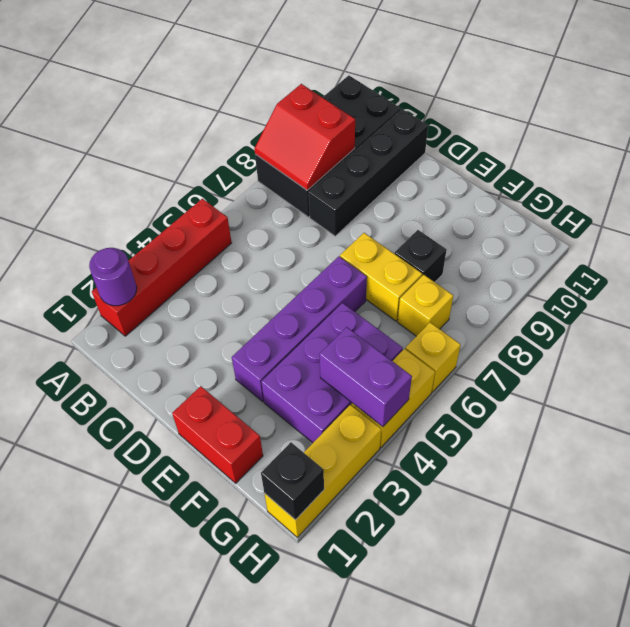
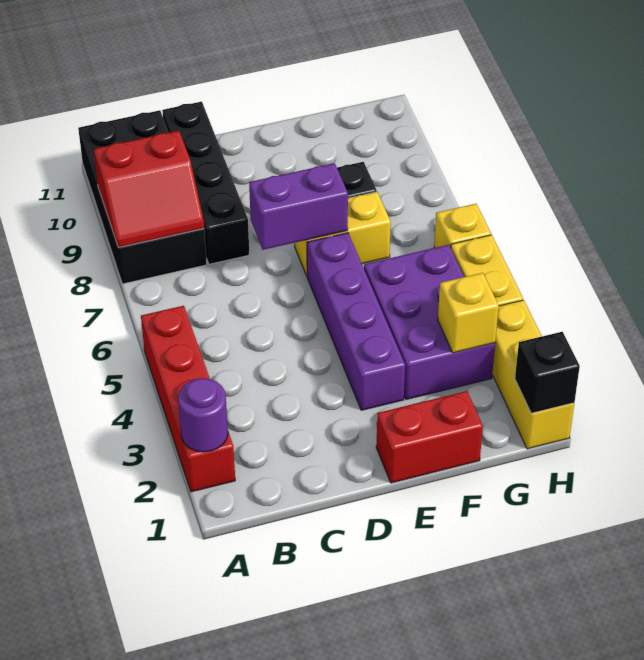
purple brick G4:H4 level 2 -> purple brick D7:E7 level 2
yellow brick G7 level 1 -> yellow brick G3 level 2

